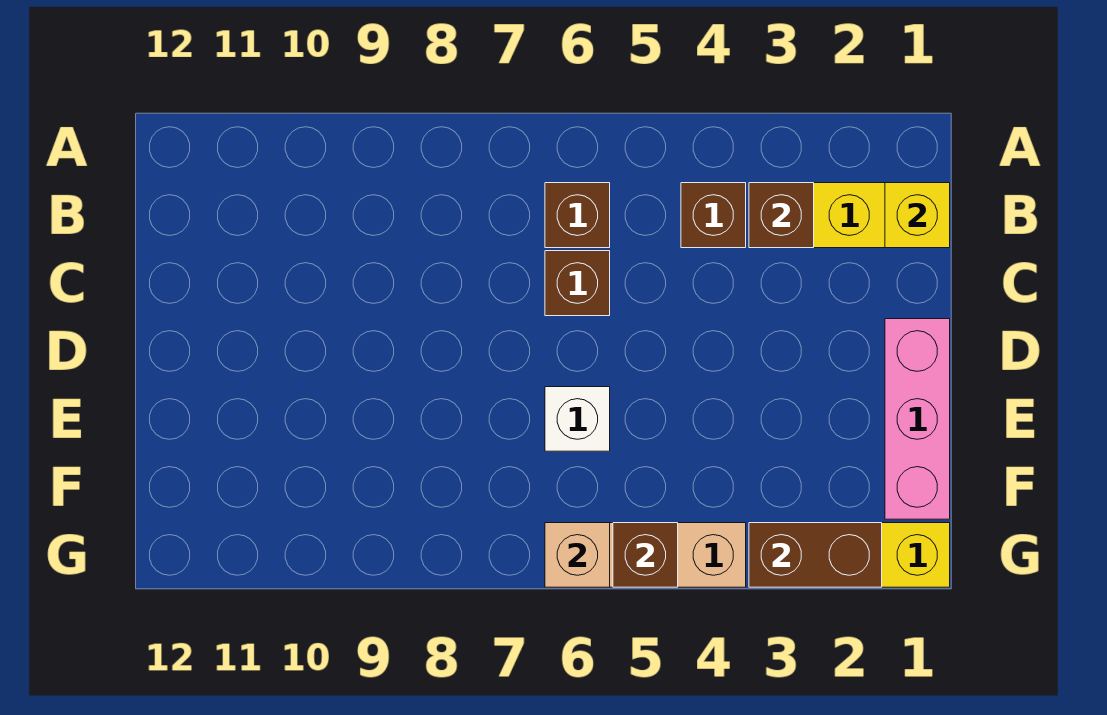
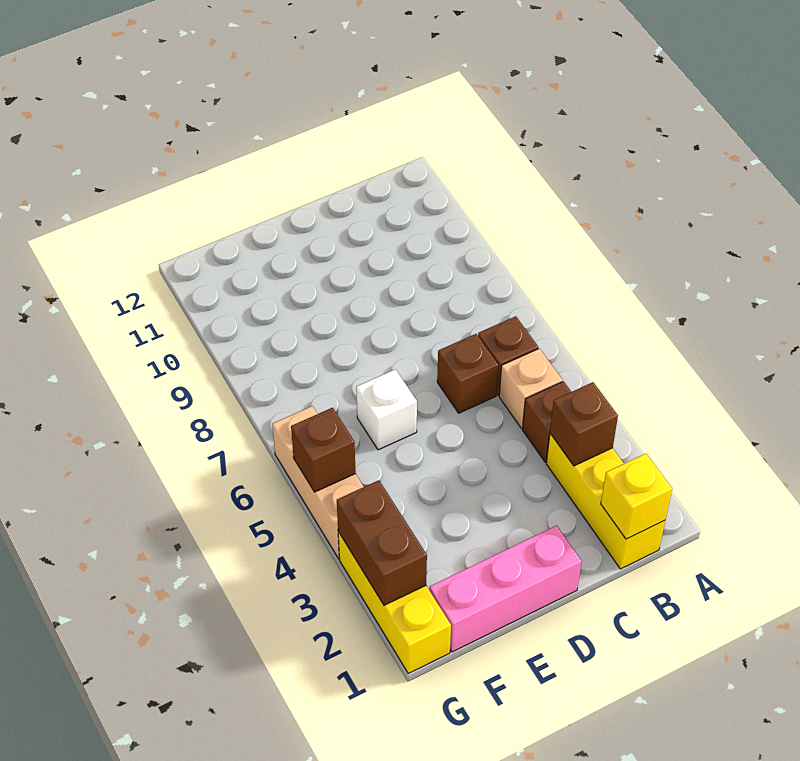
tan brick G6 level 2 -> tan brick B5 level 1

